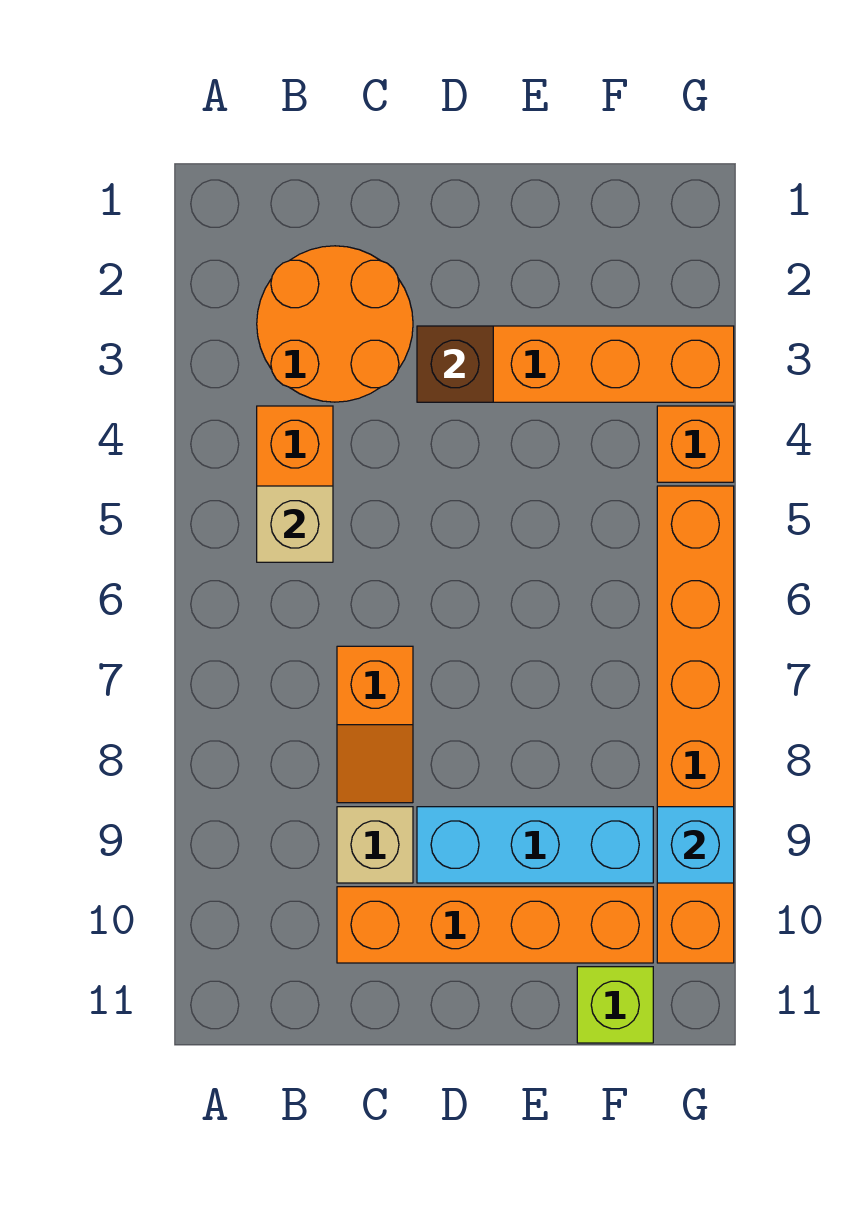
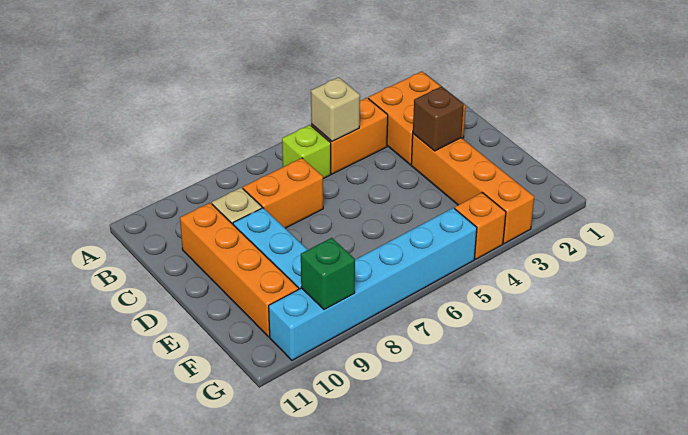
orange round brick B2:C3 level 1 -> orange brick B2:C3 level 1
orange slope C7:C8 level 1 top 7 -> orange brick C7:C8 level 1
lime brick F11 level 1 -> lime brick B6 level 1
orange brick G5:G10 level 1 -> cyan brick G5:G10 level 1
cyan brick G9 level 2 -> green brick G9 level 2

